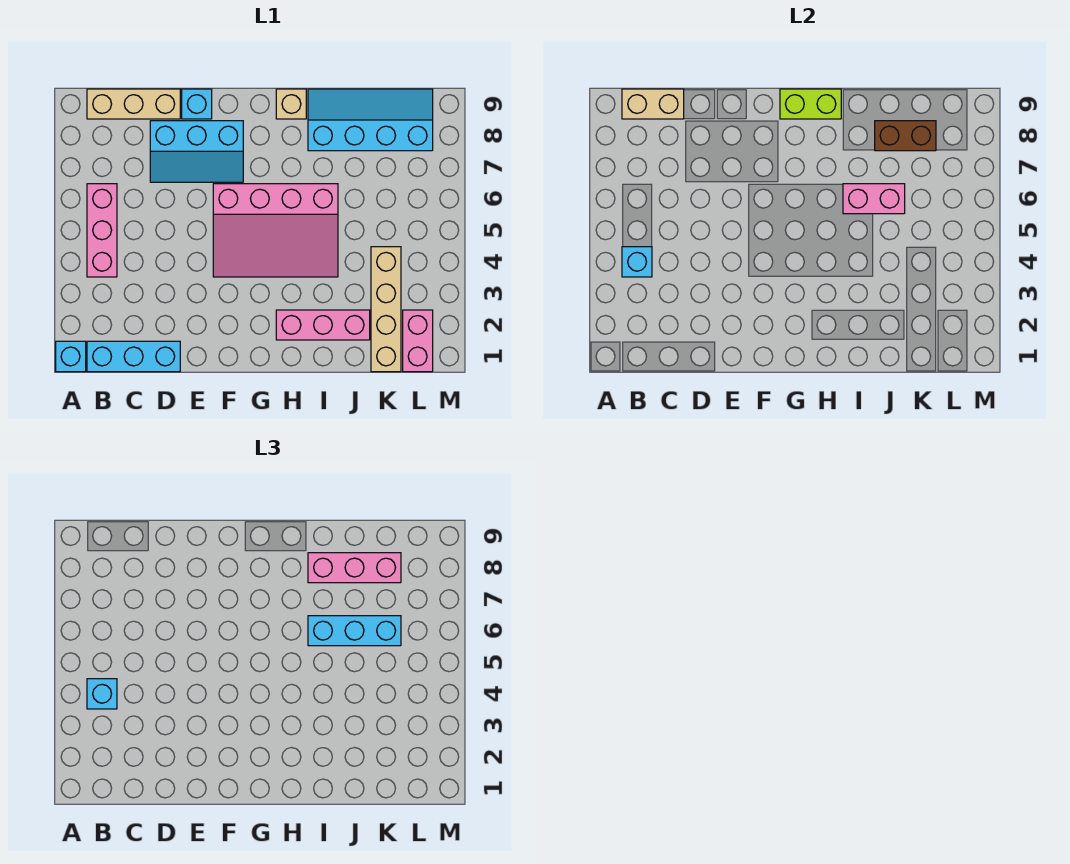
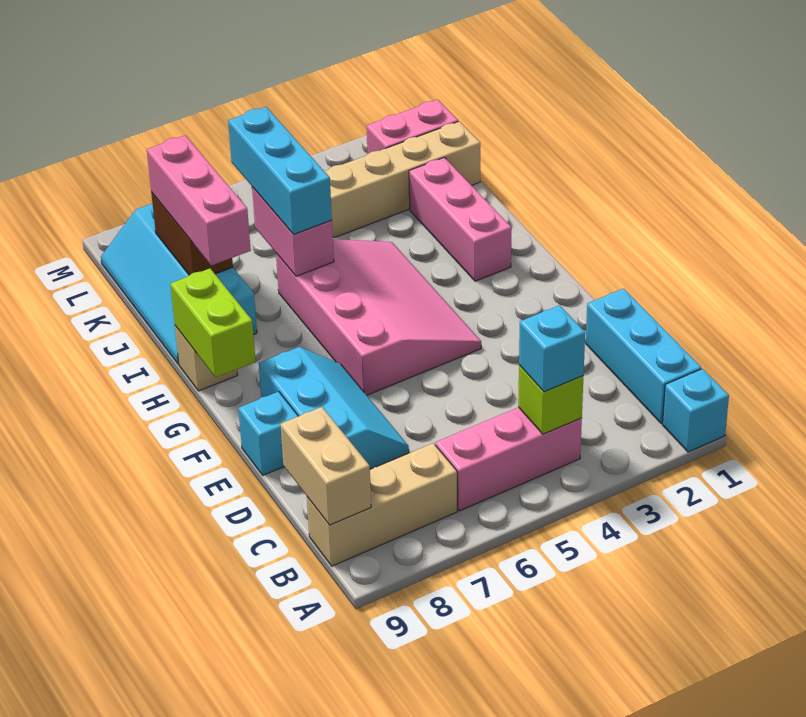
cyan brick B4 level 2 -> lime brick B4 level 2
tan brick B9:D9 level 1 -> tan brick B7:B9 level 1

